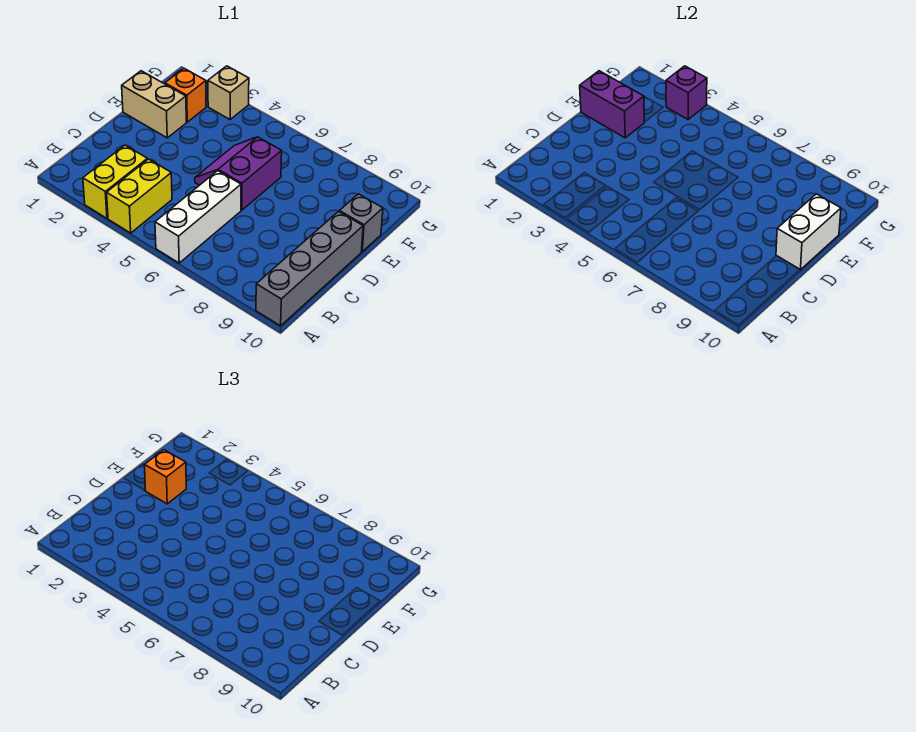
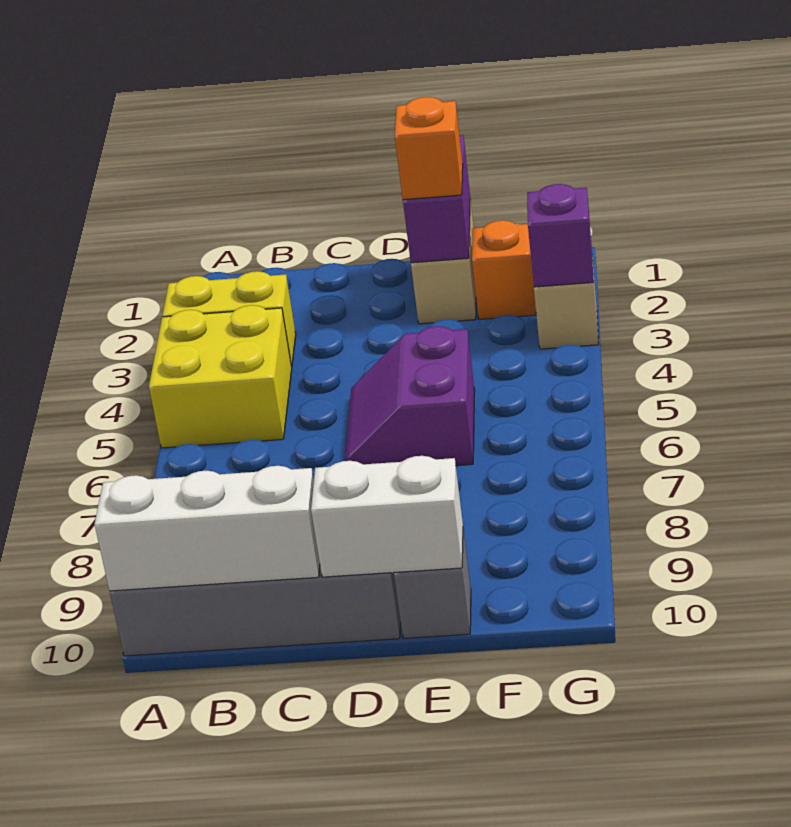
yellow brick A4:B4 level 1 -> yellow brick A4:B5 level 1
white brick A6:C6 level 1 -> white brick A10:C10 level 2
purple slope D5:E6 level 1 top 6 -> purple slope D5:E6 level 1 top E

